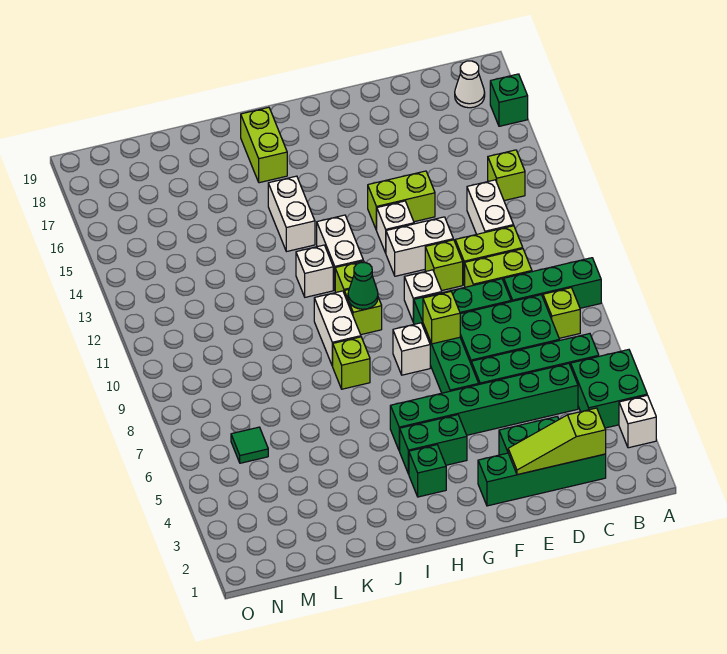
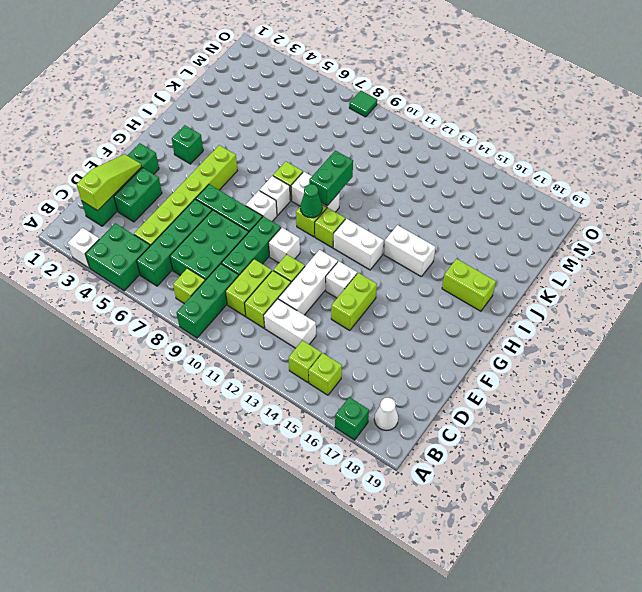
green brick C5:H5 level 1 -> lime brick C5:H5 level 1
white brick E12:F12 level 1 -> white brick D12:F12 level 1
lime brick F8 level 2 -> lime brick B15 level 1
green brick G4:H4 level 1 -> green brick I10:J10 level 2
white brick I12 level 1 -> white brick H8 level 1
green tile M6 level 1 -> green tile O8 level 1

